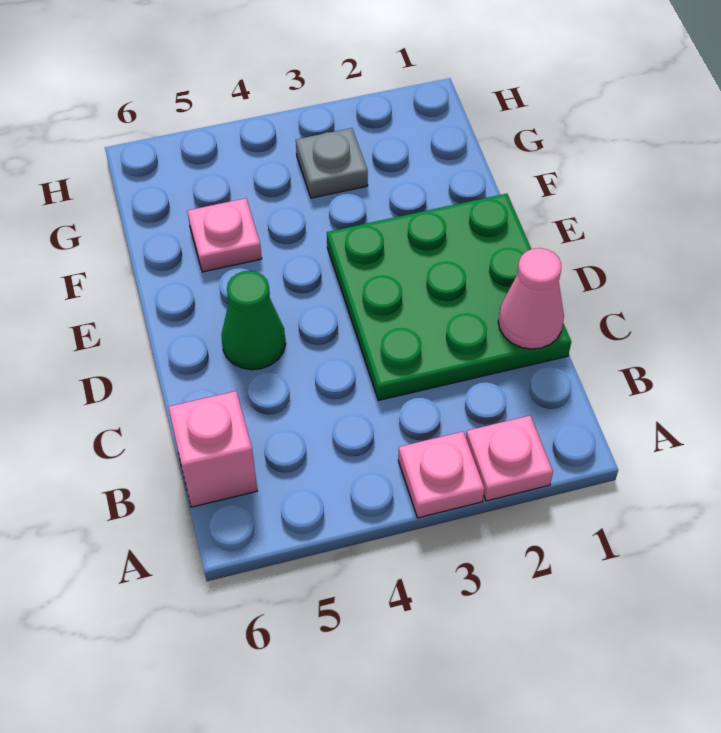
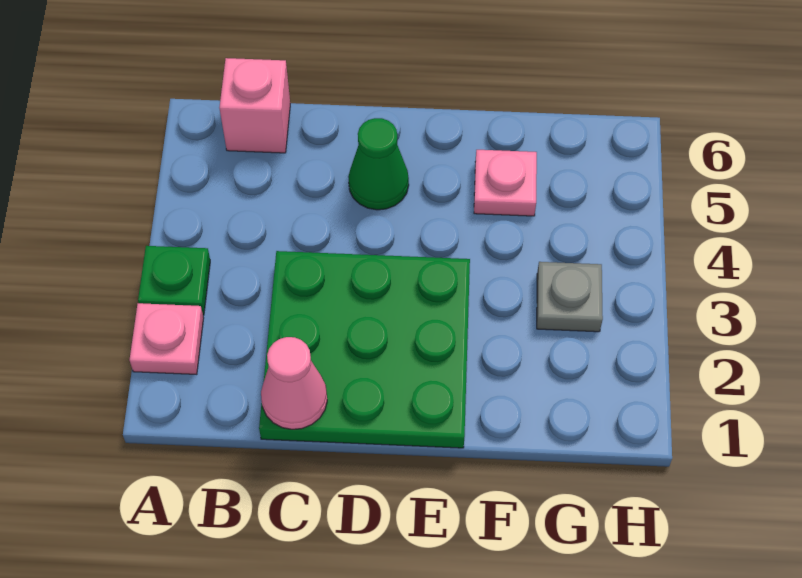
pink plate A3 level 1 -> green plate A3 level 1

